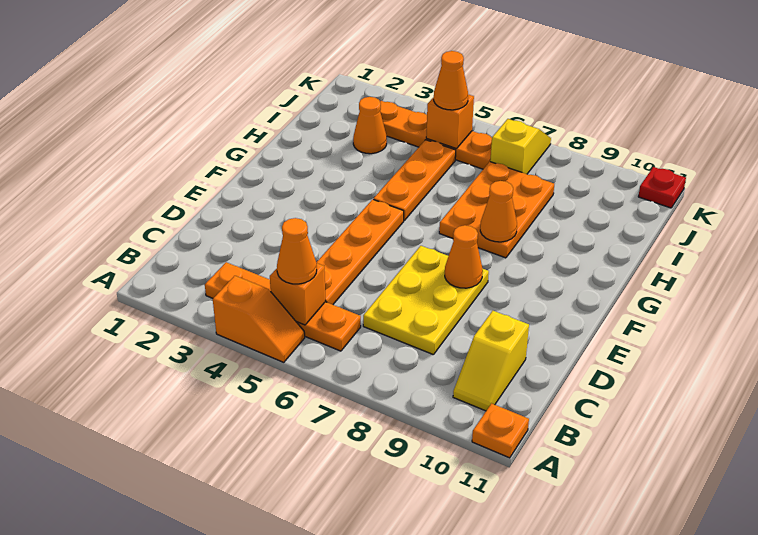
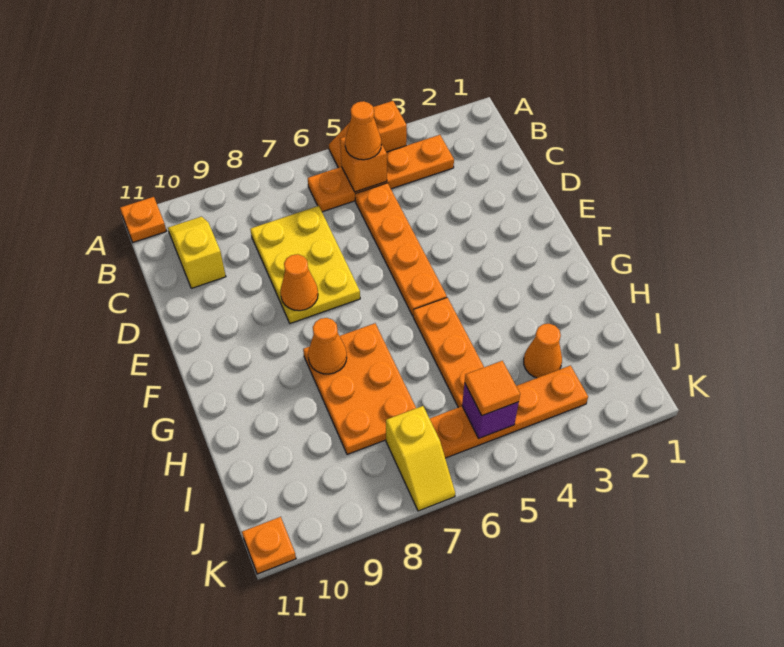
orange brick J5 level 2 -> purple brick J5 level 2
orange cone J5 level 3 -> orange tile J5 level 3
red plate K11 level 1 -> orange plate K11 level 1

